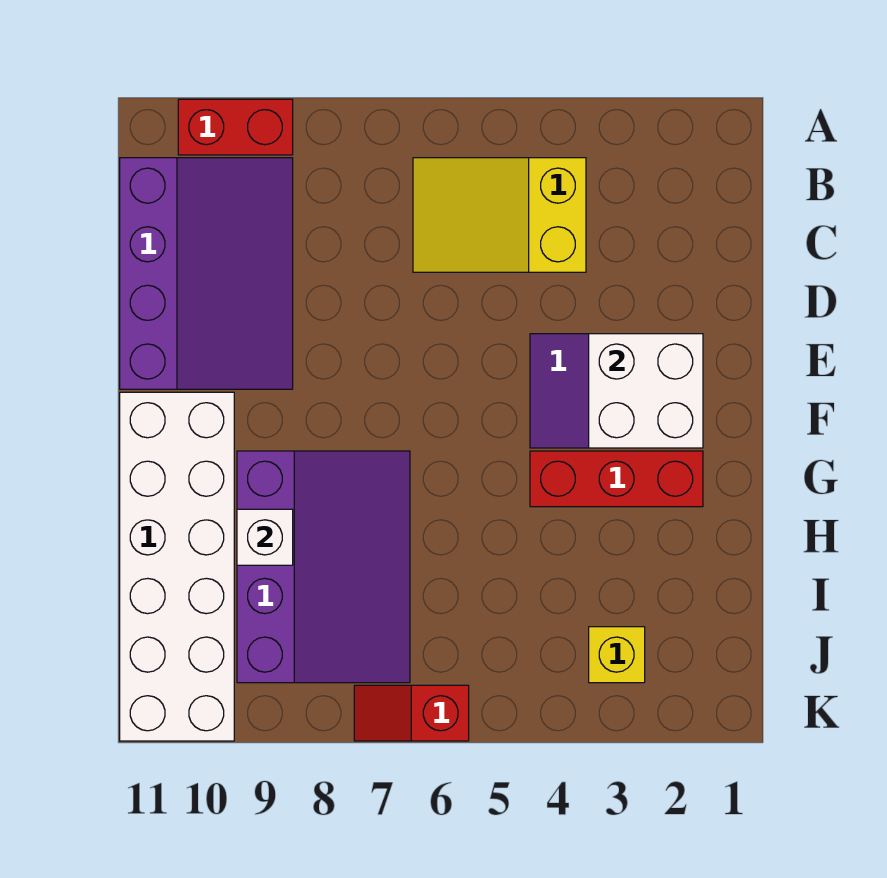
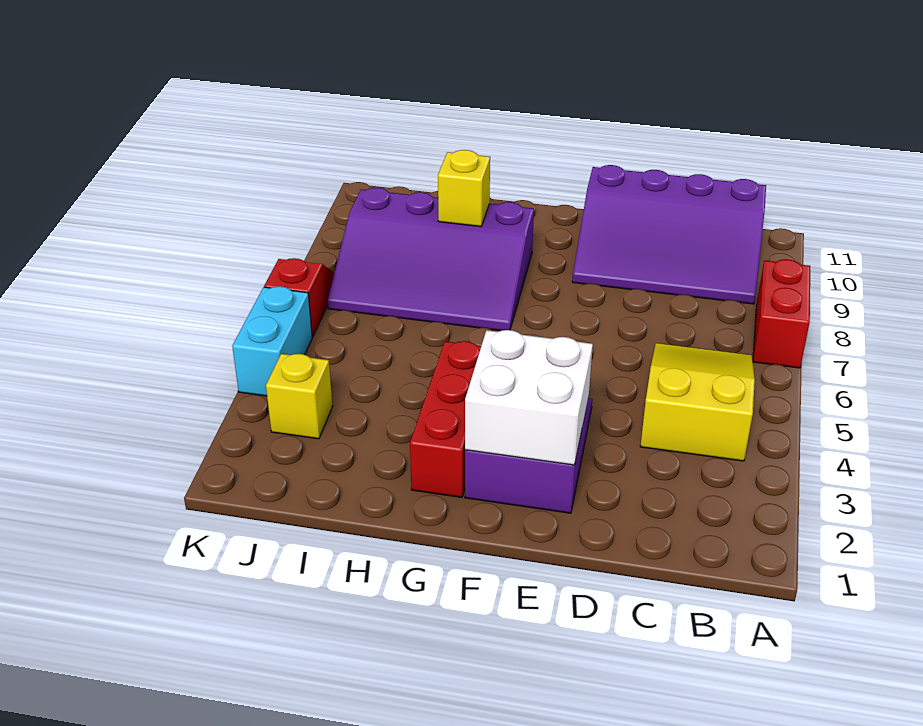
red brick A9:A10 level 1 -> red brick A7:A8 level 1
white brick F10:K11 level 1 -> none
white brick H9 level 2 -> yellow brick H9 level 2
none -> cyan brick K4:K5 level 1

